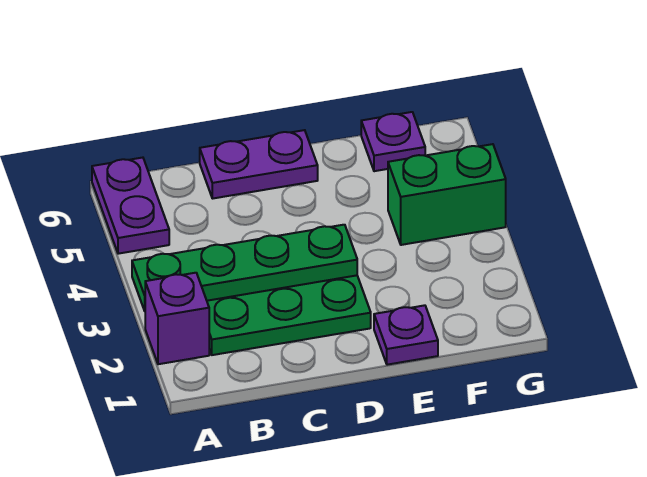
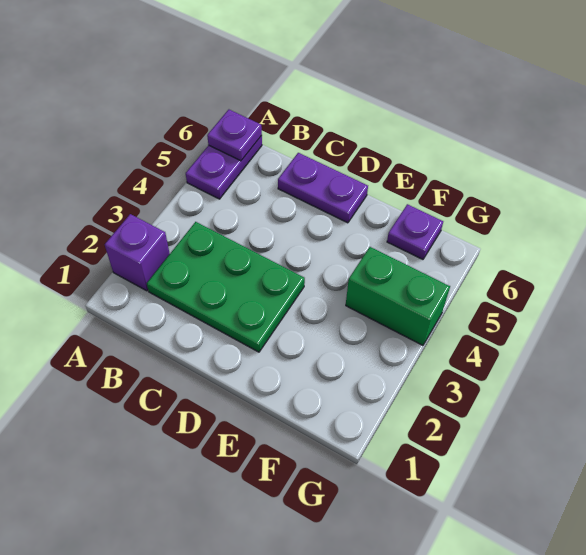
green plate A3:D3 level 2 -> none
purple plate E1 level 1 -> purple plate A6 level 2

